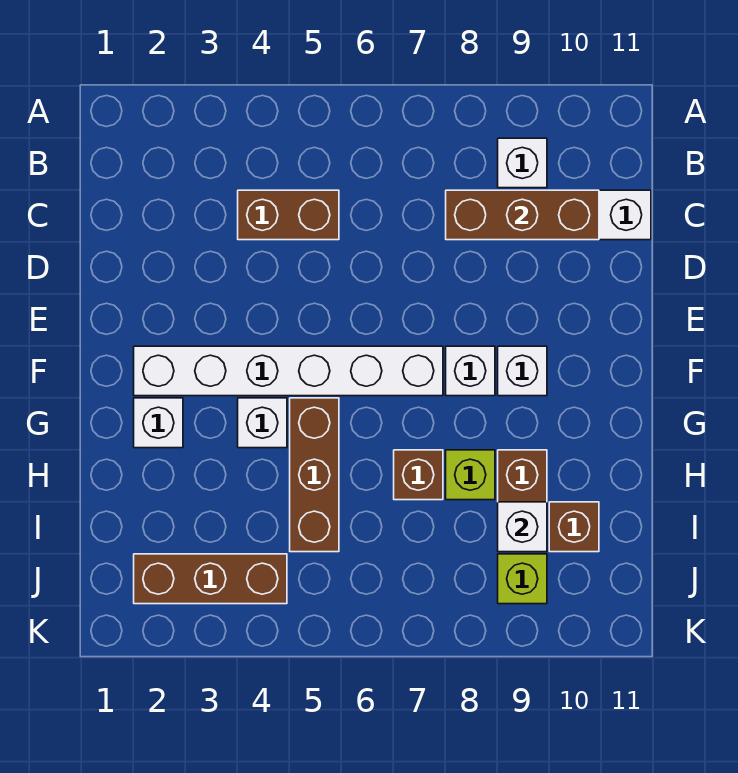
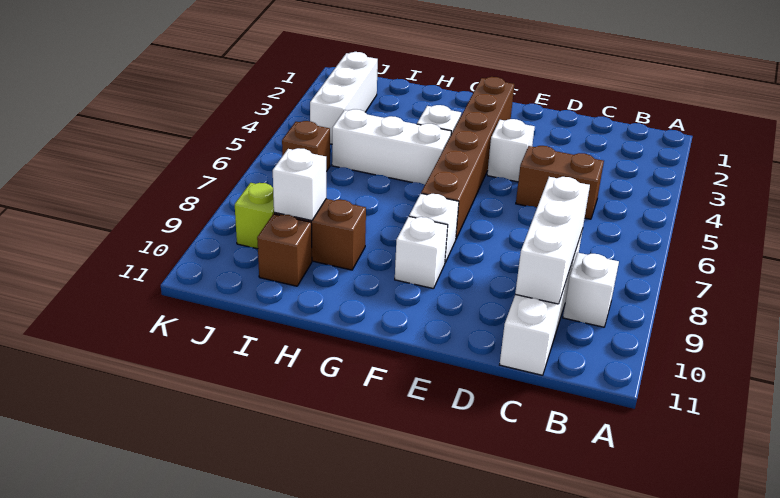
brown brick C4:C5 level 1 -> brown brick C5:D5 level 1
brown brick C8:C10 level 2 -> white brick C8:C10 level 2
white brick F2:F7 level 1 -> brown brick F2:F7 level 1
white brick G2 level 1 -> white brick E4 level 1
brown brick G5:I5 level 1 -> white brick G5:I5 level 1
brown brick H7 level 1 -> brown brick J6 level 1
lime brick H8 level 1 -> none
brown brick J2:J4 level 1 -> white brick J2:J4 level 1

